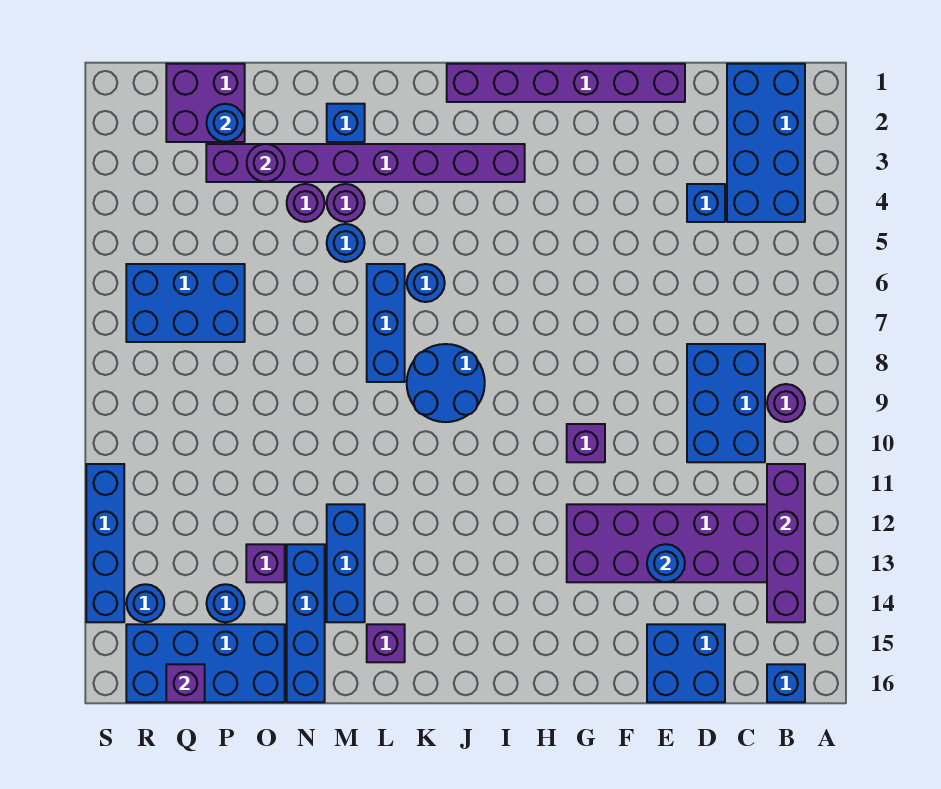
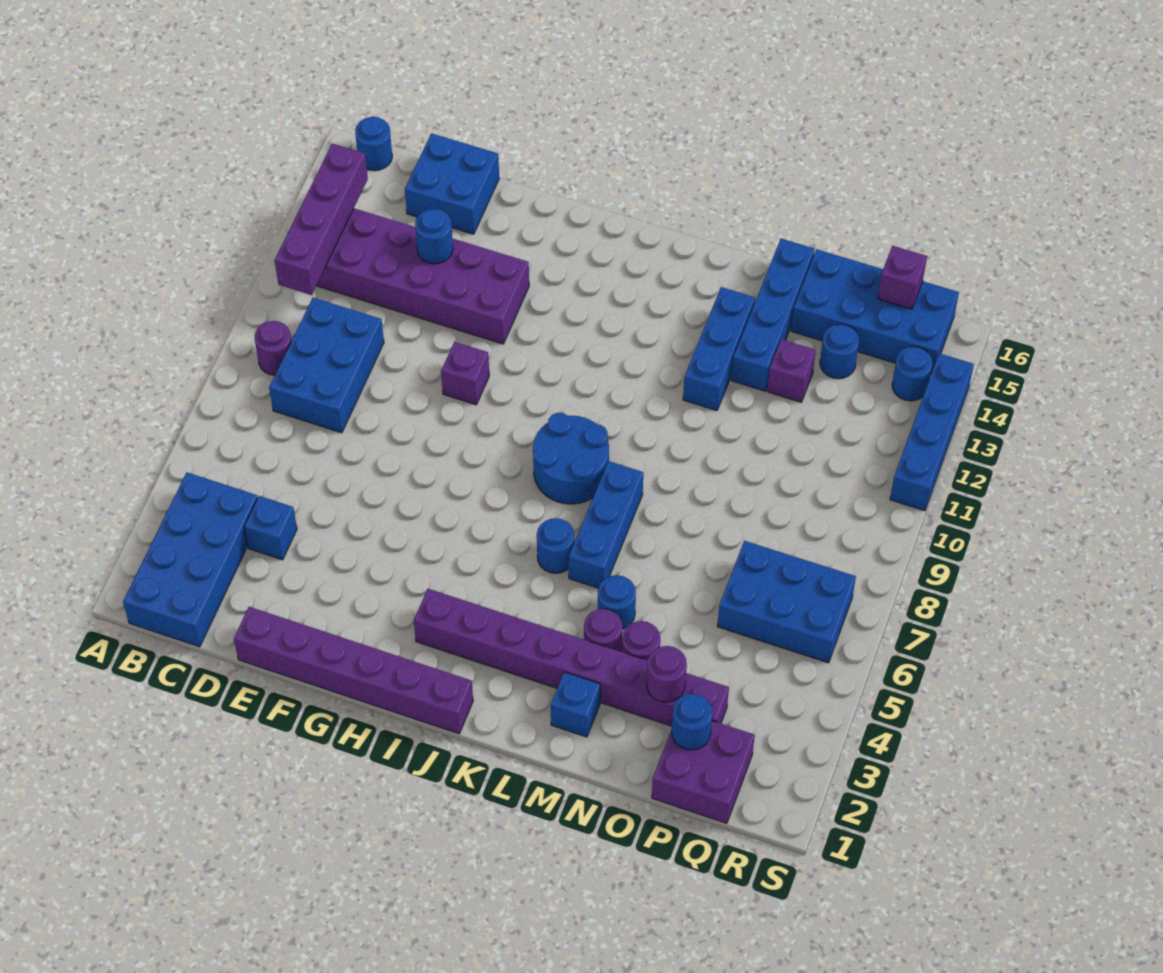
blue brick B16 level 1 -> blue round brick B16 level 1
purple brick L15 level 1 -> none

